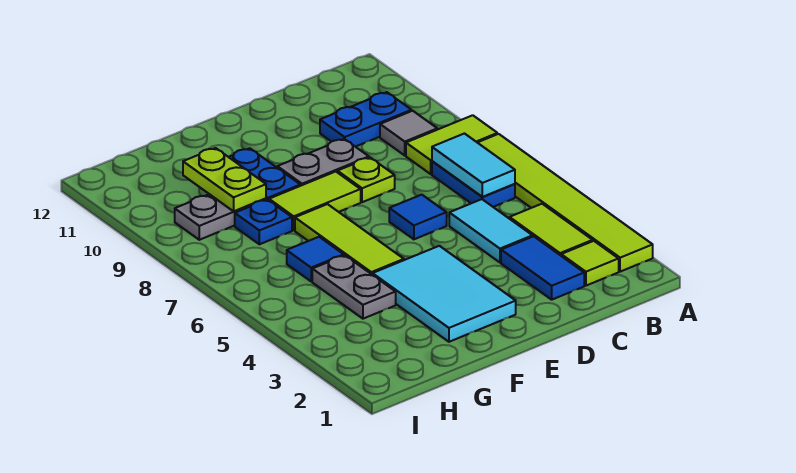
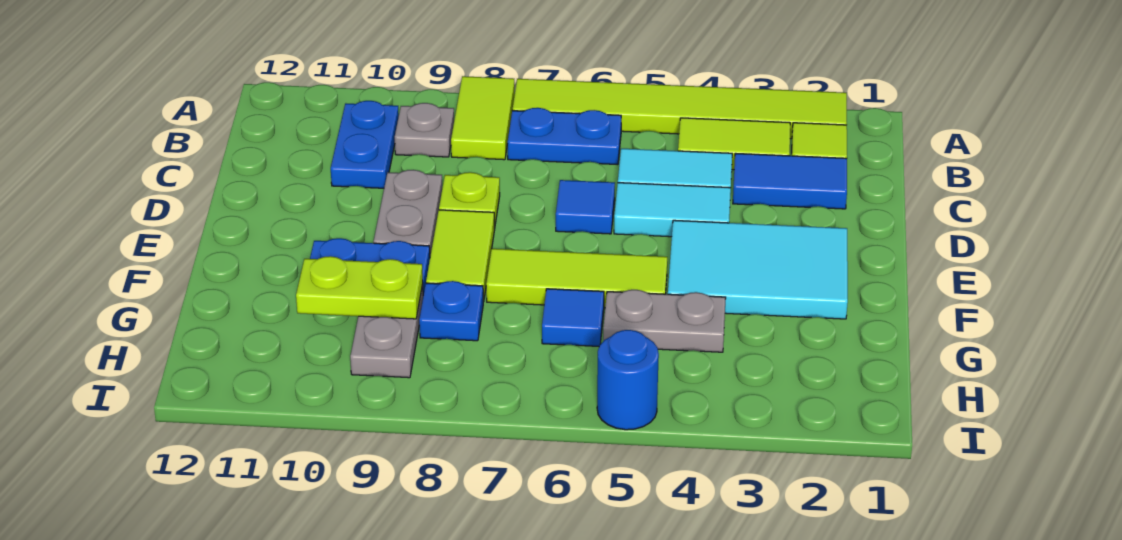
cyan tile B6:B7 level 2 -> cyan tile D4:D5 level 1
grey tile B9 level 1 -> grey plate B9 level 1
none -> blue round brick I5 level 1

